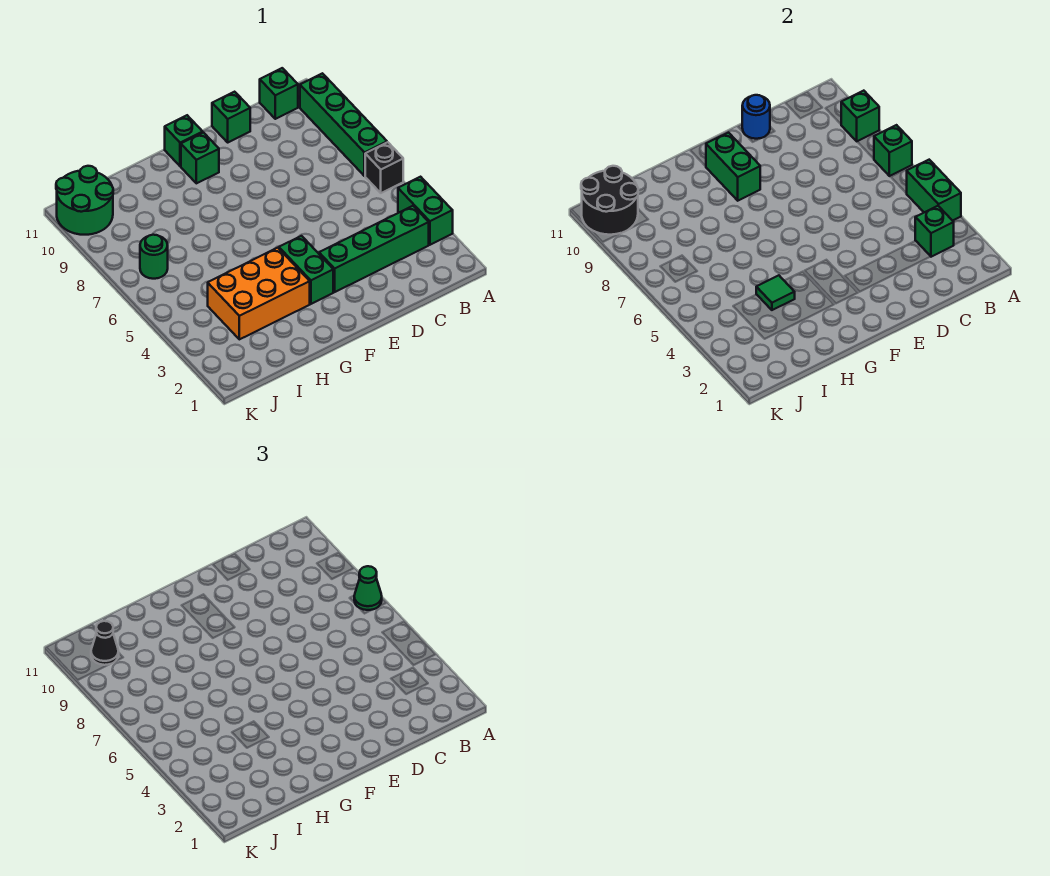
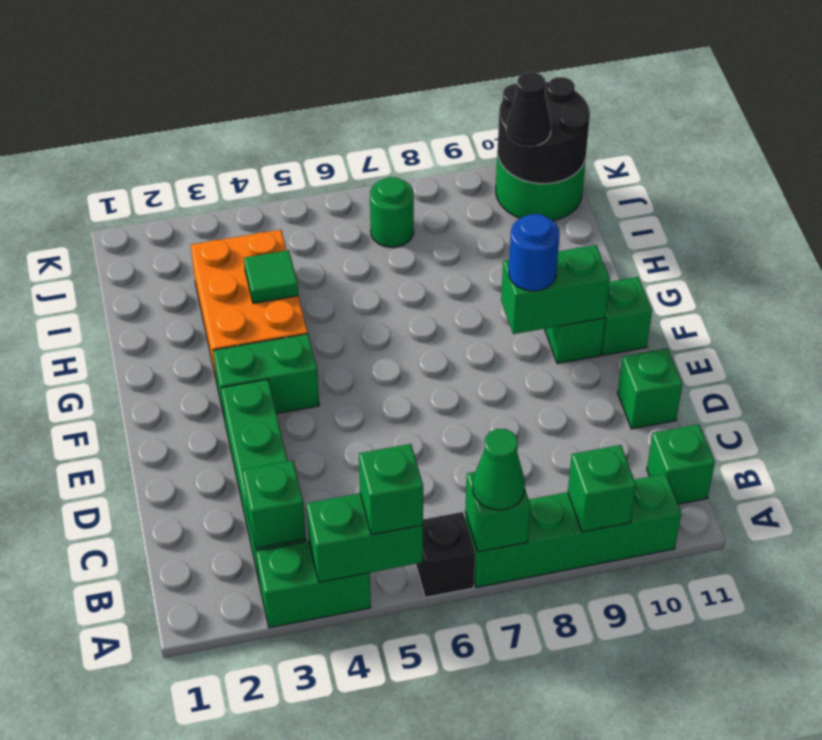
none -> green brick A5 level 3
blue round brick D11 level 2 -> blue round brick F9 level 3

